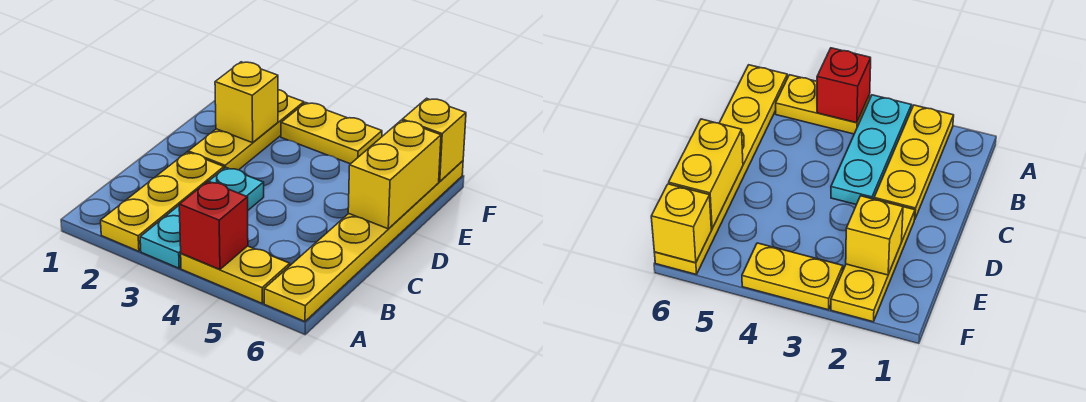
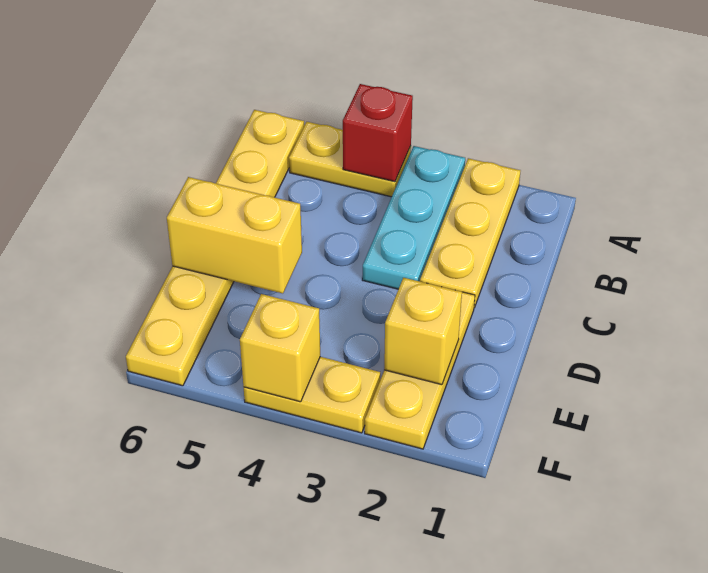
yellow brick D6:E6 level 2 -> yellow brick D5:D6 level 2
yellow brick F6 level 2 -> yellow brick F4 level 2

